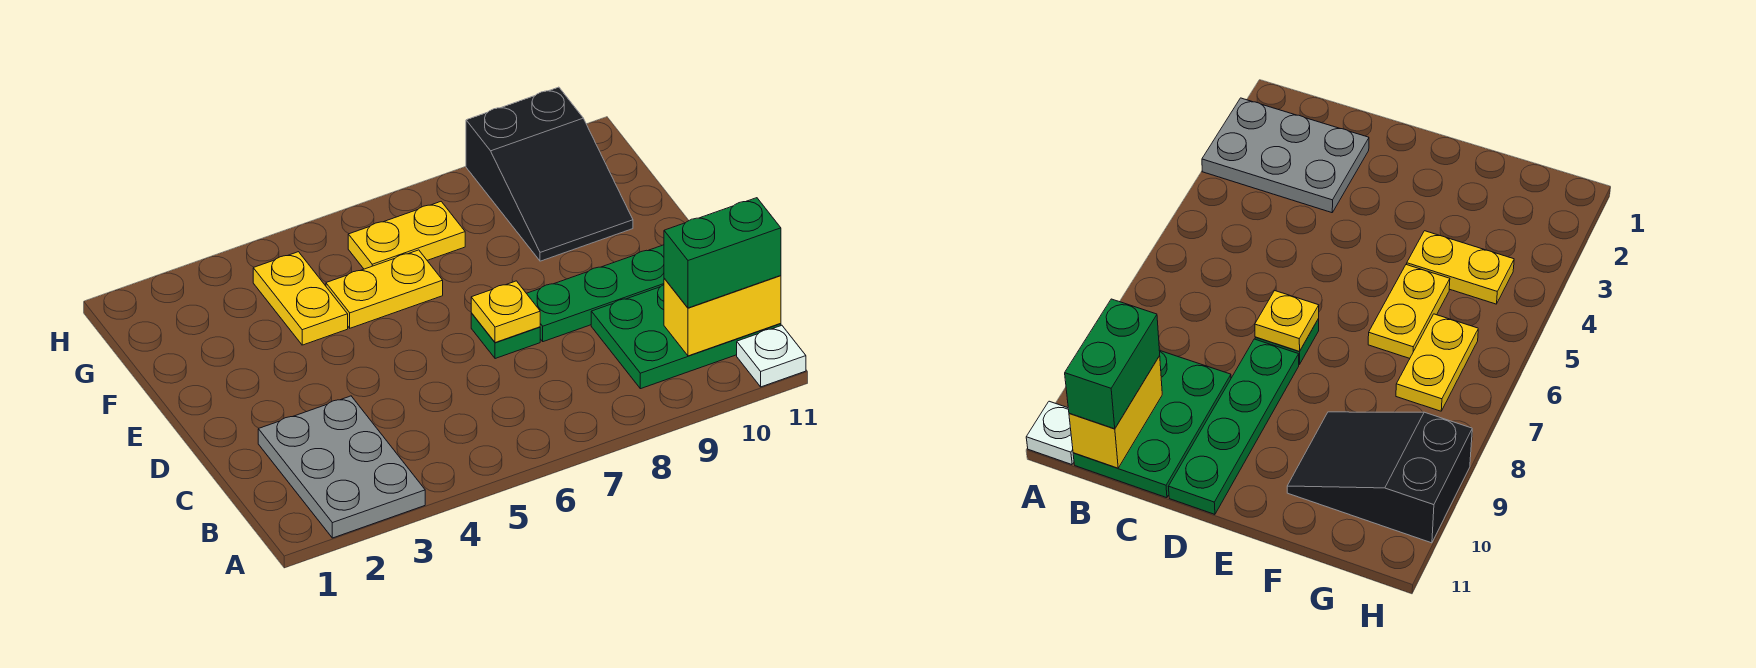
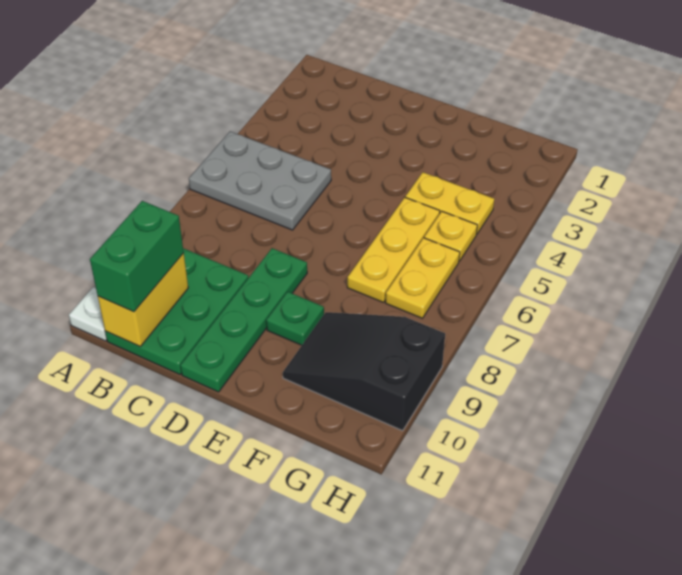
grey plate A2:C3 level 1 -> grey plate A5:C6 level 1
green plate D7 level 1 -> green plate E9 level 1
yellow plate D7 level 2 -> yellow plate G5 level 1
yellow plate F5:F6 level 1 -> yellow plate F5:F7 level 1

